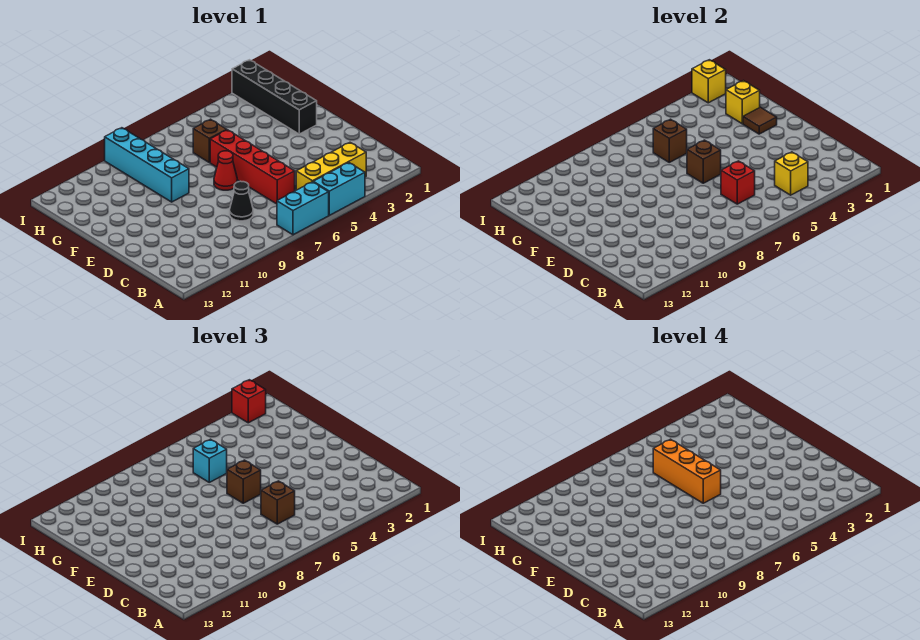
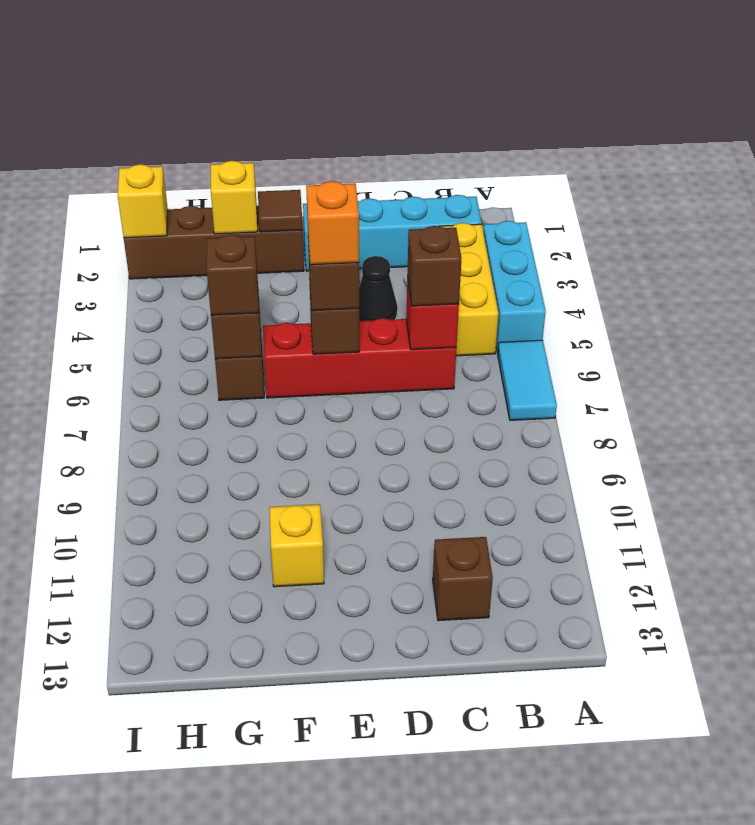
cyan brick A4:A5 level 1 -> cyan brick A3:A5 level 1
cyan brick A6:A7 level 1 -> cyan tile A6:A7 level 1
yellow brick B4 level 2 -> yellow brick F11 level 1
black cone C8 level 1 -> black cone D4 level 1
none -> brown brick C12 level 1
orange brick E6:G6 level 4 -> orange brick E6 level 4
red cone E7 level 1 -> none
black brick F2:I2 level 1 -> brown brick F2:I2 level 1
cyan brick F9:I9 level 1 -> cyan brick B2:E2 level 1
cyan brick G6 level 3 -> brown brick G6 level 3
red brick I2 level 3 -> none

